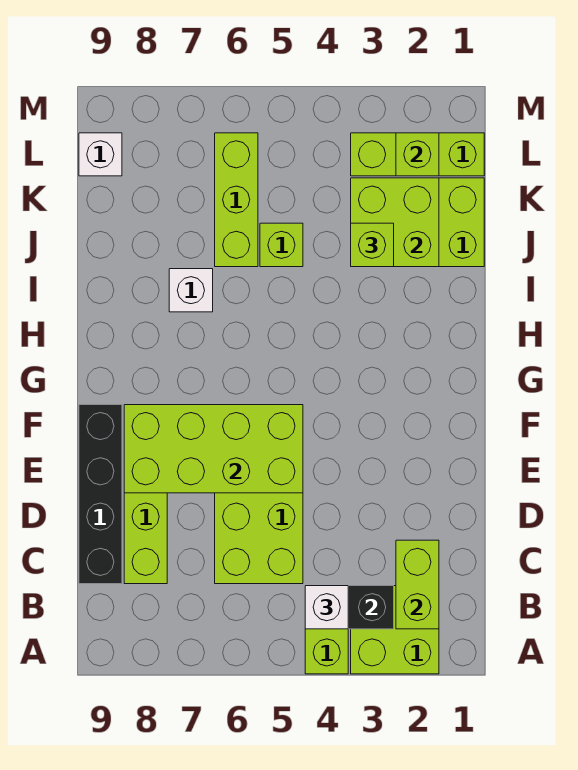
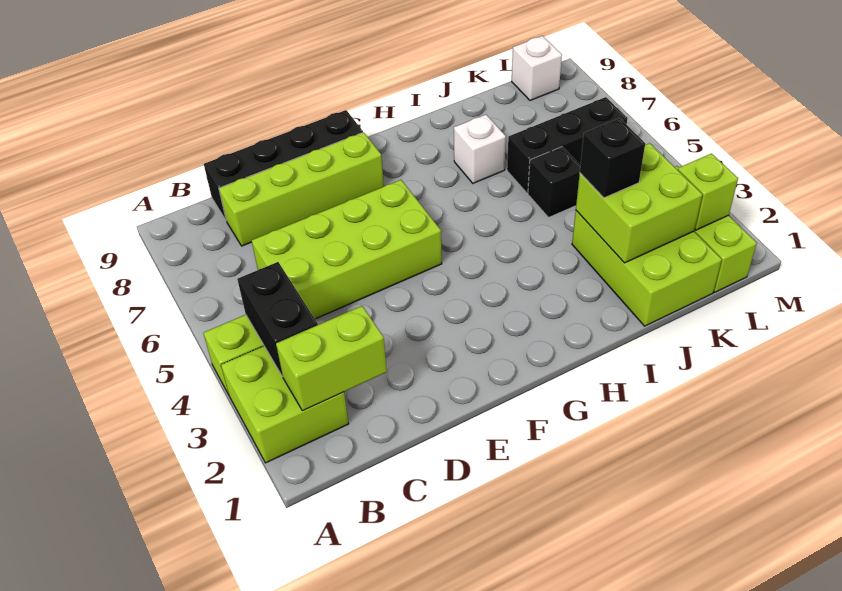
white brick B4 level 3 -> none
lime brick E5:F8 level 2 -> none
lime brick J3 level 3 -> black brick J3 level 3
lime brick J5 level 1 -> black brick J5 level 1
lime brick J6:L6 level 1 -> black brick J6:L6 level 1

